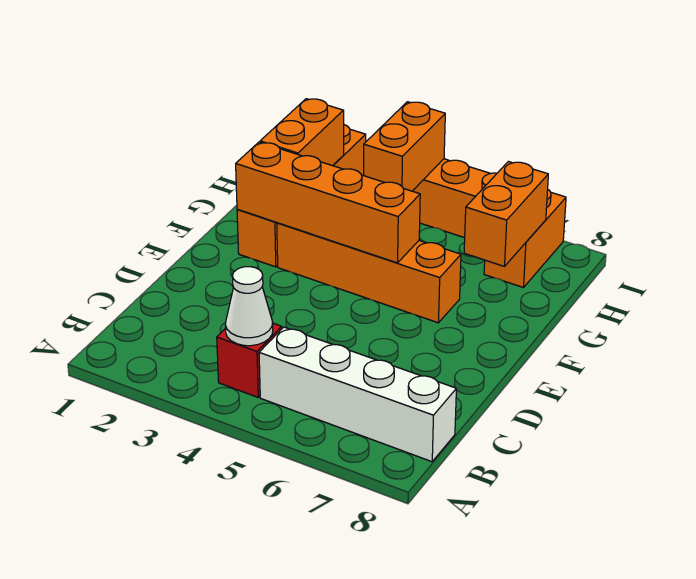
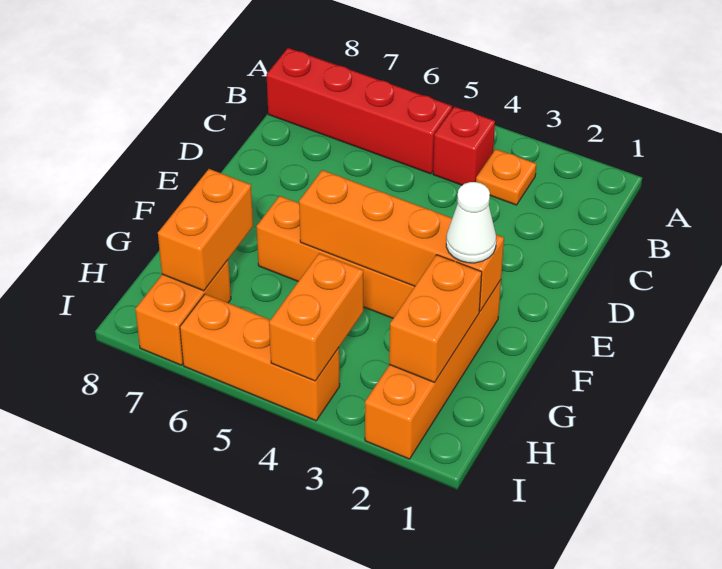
none -> orange plate B3 level 1
white cone B4 level 2 -> white cone F2 level 3
white brick B5:B8 level 1 -> red brick B5:B8 level 1

